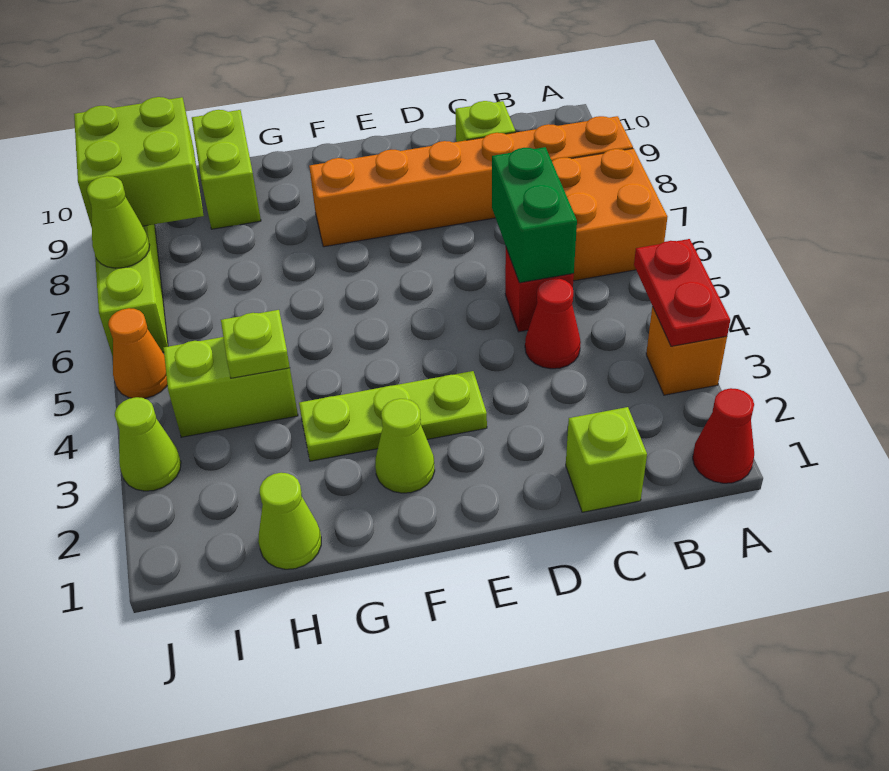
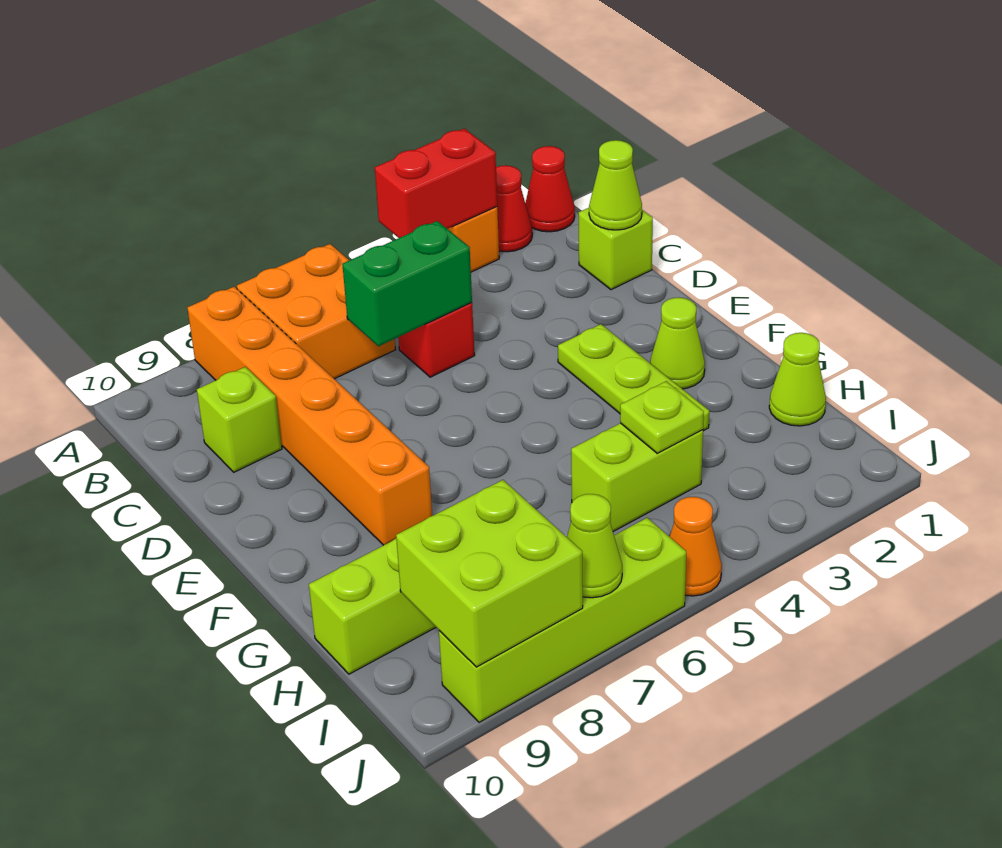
red plate A3:A4 level 2 -> red brick A3:A4 level 2
red cone C4 level 1 -> red cone A2 level 1
lime brick H4:I4 level 1 -> lime brick H4:H5 level 1
lime cone J3 level 1 -> lime cone C1 level 2

